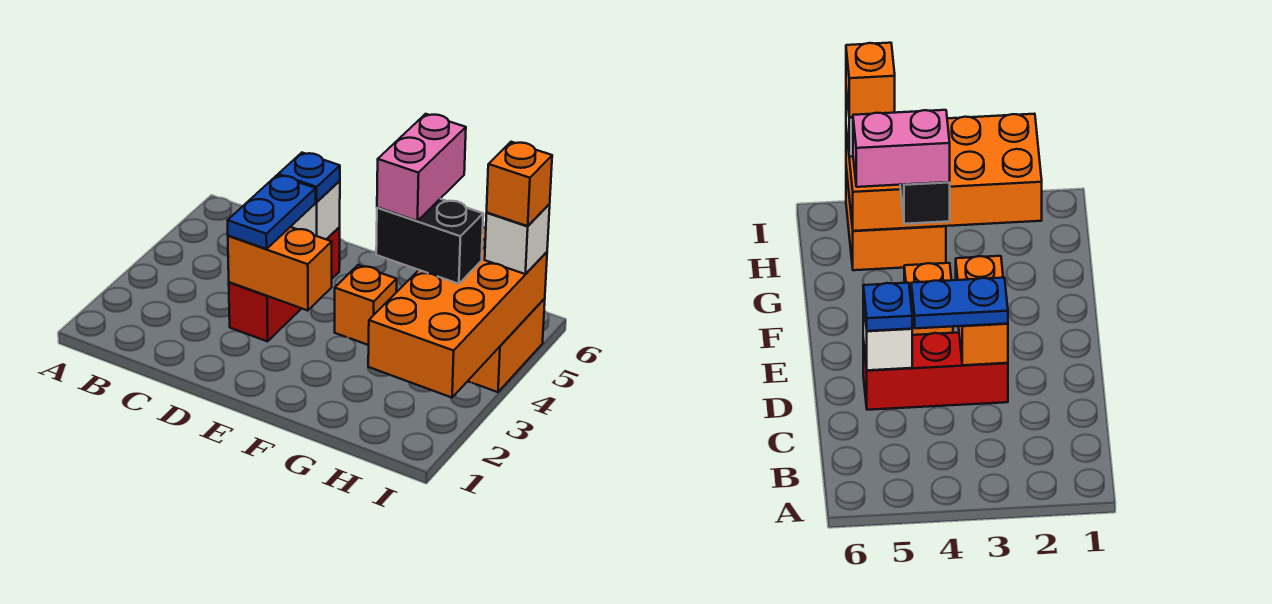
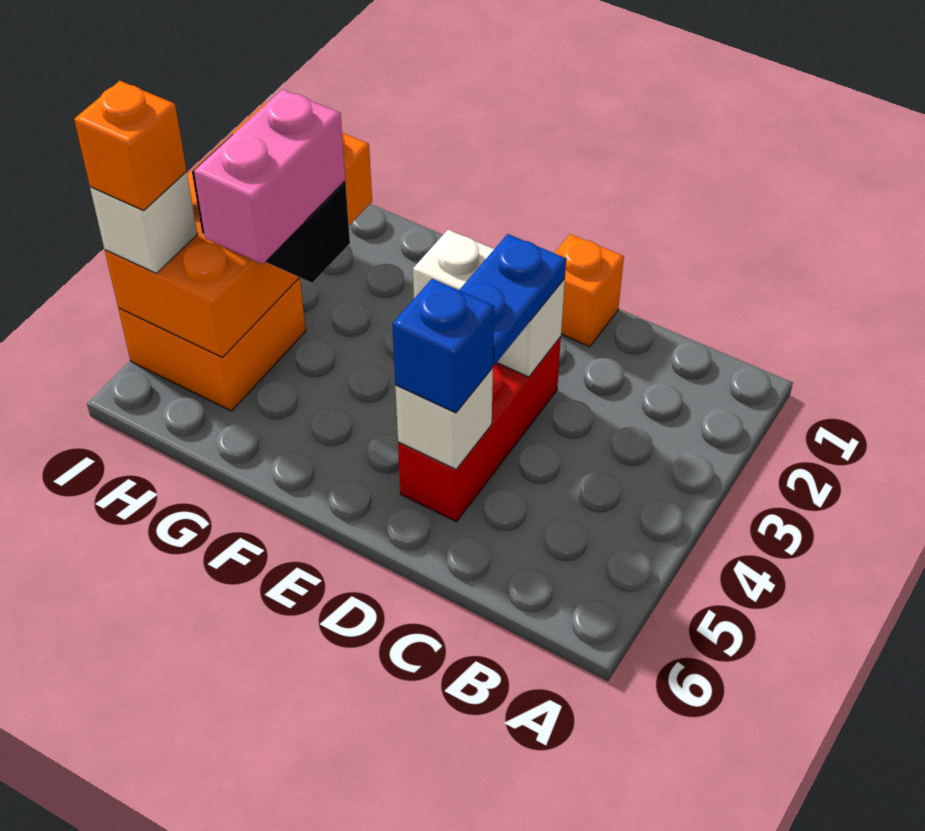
orange brick D3:E3 level 2 -> white brick D3:E3 level 2
blue plate D5 level 3 -> blue brick D5 level 3
orange brick F4 level 1 -> orange brick D1 level 1

